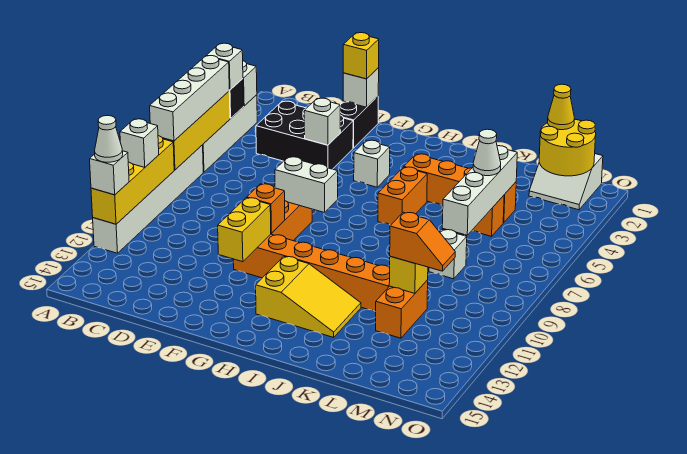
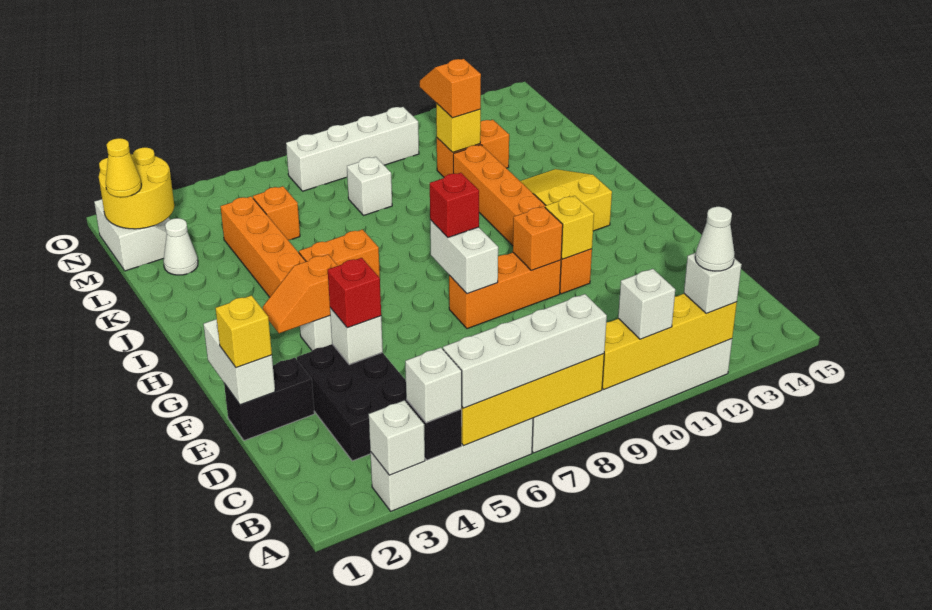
white brick E1 level 2 -> white brick E1:F1 level 2
none -> red brick E4 level 3
yellow brick F11:F12 level 2 -> yellow brick F11 level 2
none -> orange slope G3:G4 level 2 top 4
none -> red brick G8 level 3
white brick L4:L7 level 2 -> white brick N7:N10 level 1
white cone L5 level 3 -> white cone L2 level 1

